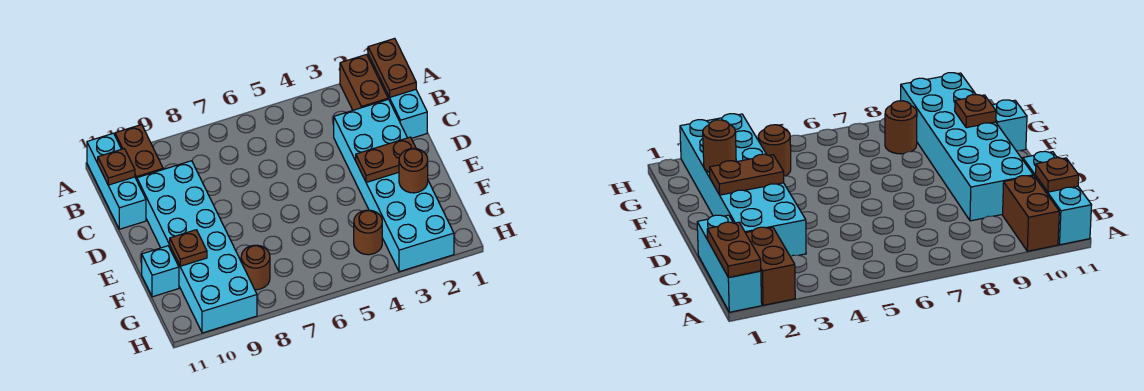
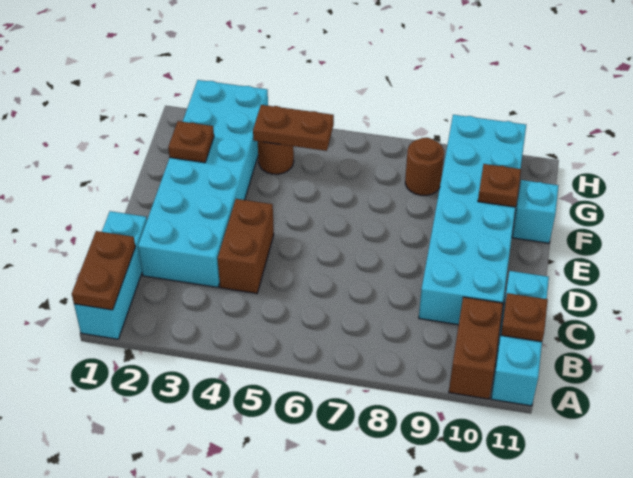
brown brick A2:B2 level 1 -> brown brick C4:D4 level 1
brown plate E2:E3 level 2 -> brown plate G4:G5 level 2
brown round brick F2 level 2 -> brown plate F2 level 2

